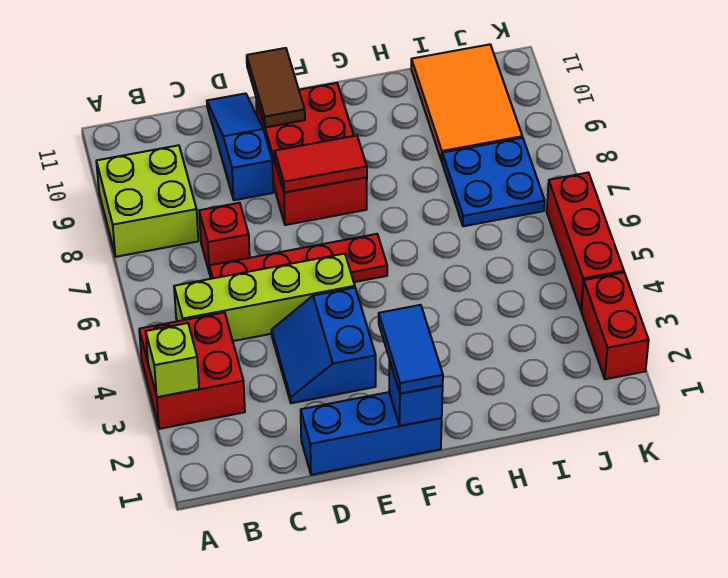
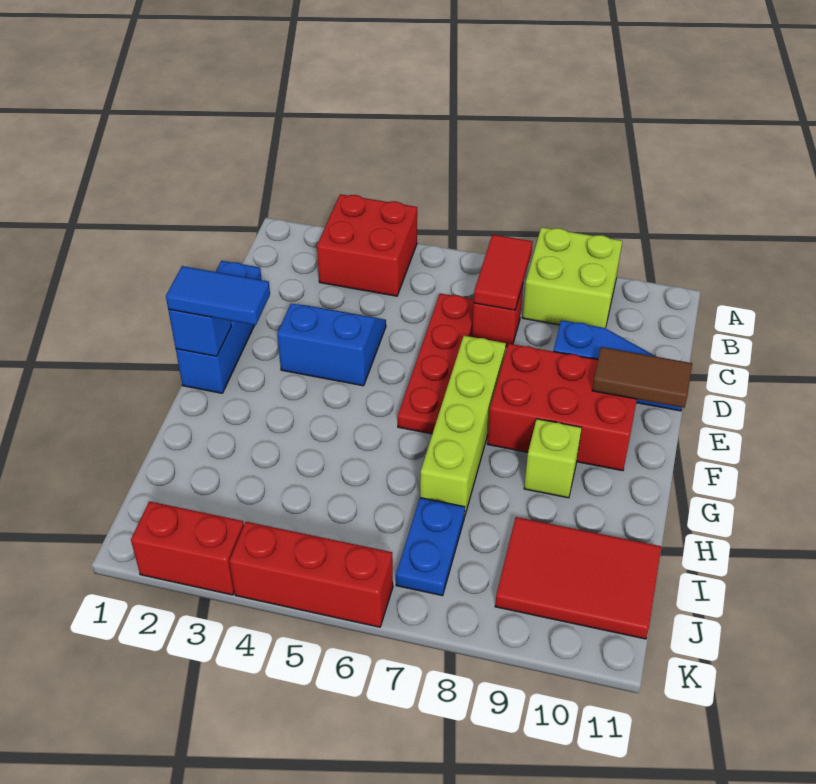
lime brick A3 level 2 -> lime brick G9 level 1
lime brick B5:E5 level 1 -> lime brick E7:H7 level 1
red tile E8:F8 level 2 -> red tile B7:C7 level 2
blue plate I7:J8 level 1 -> blue plate I7:J7 level 1
orange tile I9:J11 level 1 -> red tile I9:J11 level 1

